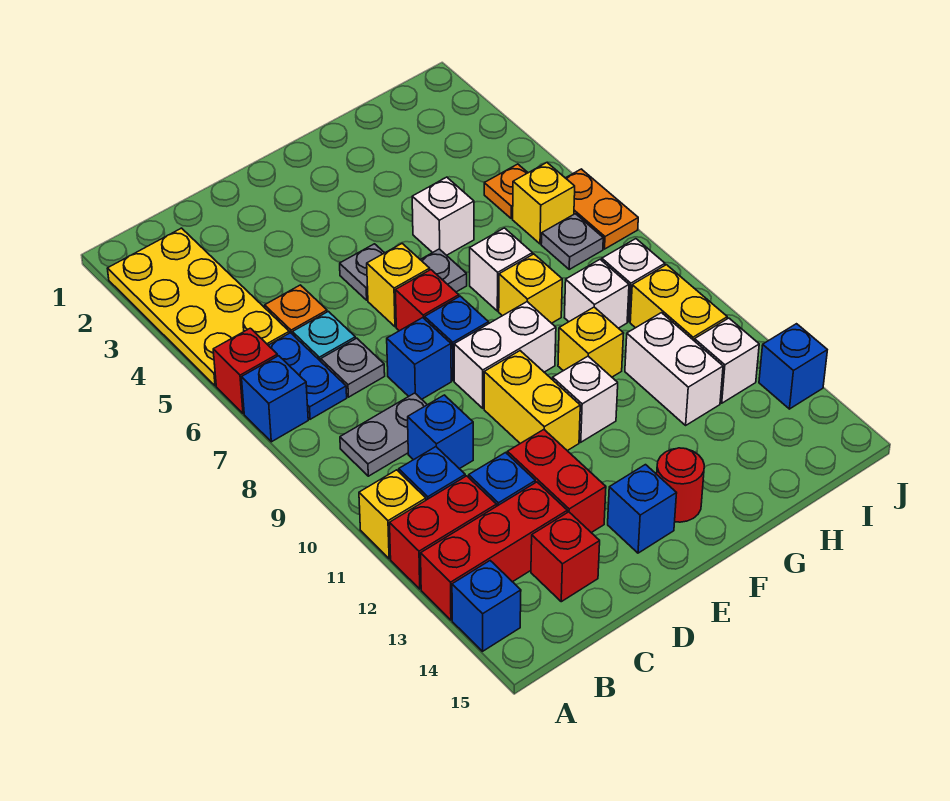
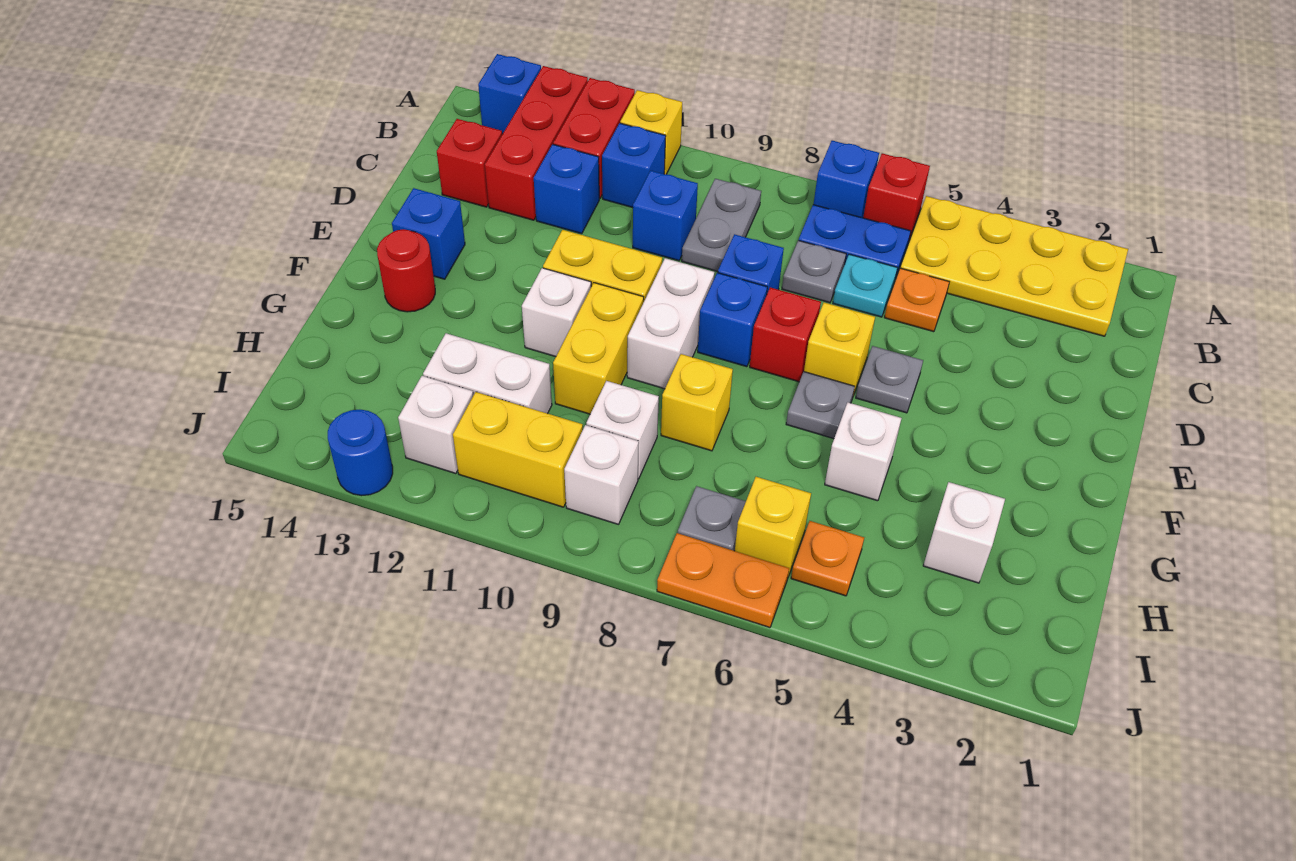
red brick D12:D13 level 1 -> none
white brick G7 level 1 -> white brick H3 level 1
yellow brick G10 level 1 -> yellow brick F10:G10 level 1
blue brick J13 level 1 -> blue round brick J13 level 1

